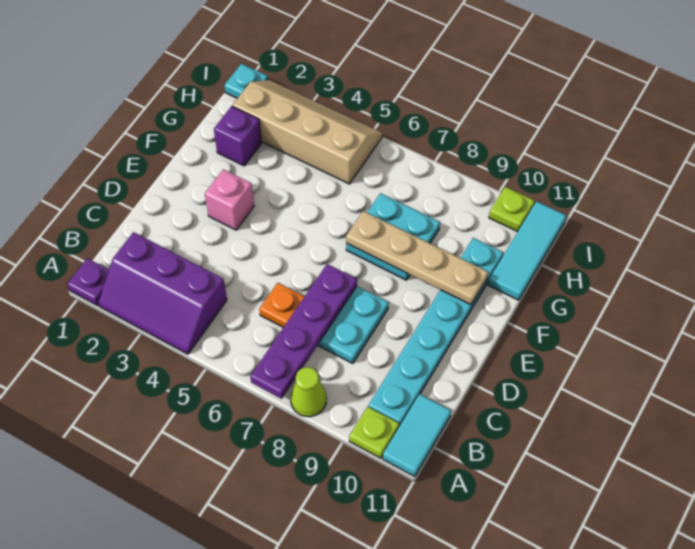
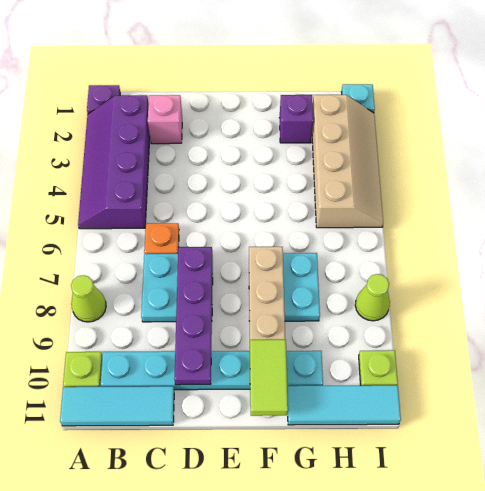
purple slope A2:B4 level 1 top B -> purple slope A2:B5 level 1 top B
purple plate A7:D7 level 2 -> purple plate D7:D10 level 2
cyan tile A11:B11 level 1 -> cyan tile A11:C11 level 1
pink brick E3 level 1 -> pink brick C2 level 1
none -> lime tile F10:F11 level 3
none -> lime cone I8 level 1

